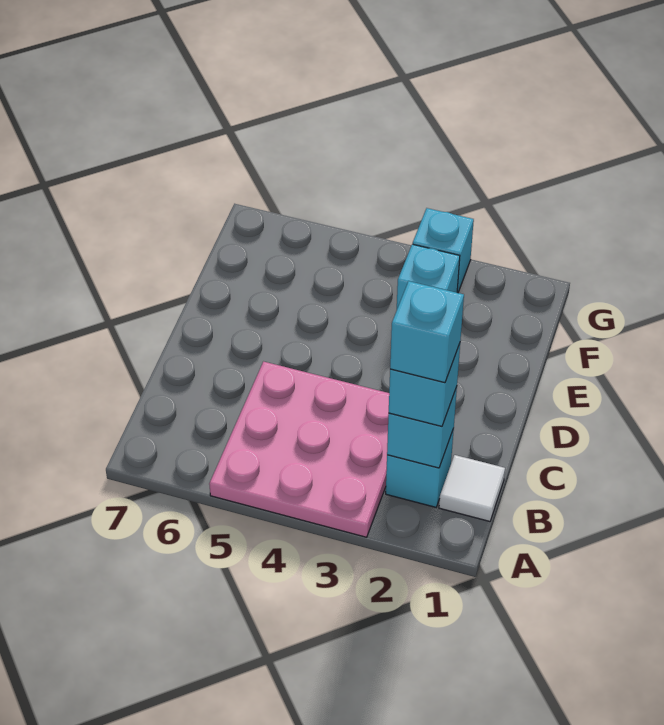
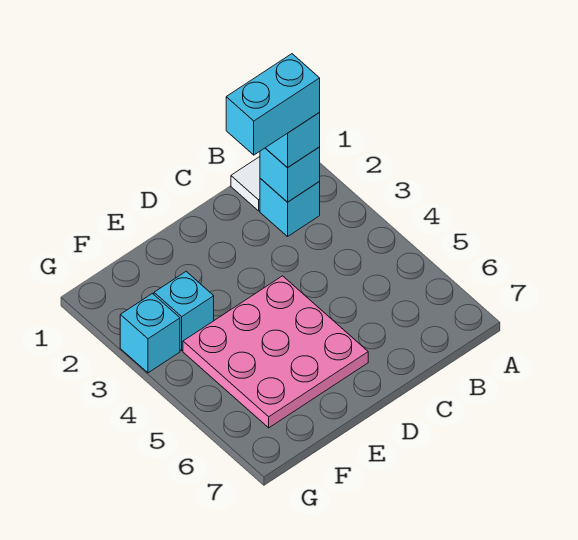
pink plate A3:C5 level 1 -> pink plate D4:F6 level 1
cyan brick B2 level 4 -> cyan brick B2:C2 level 4

